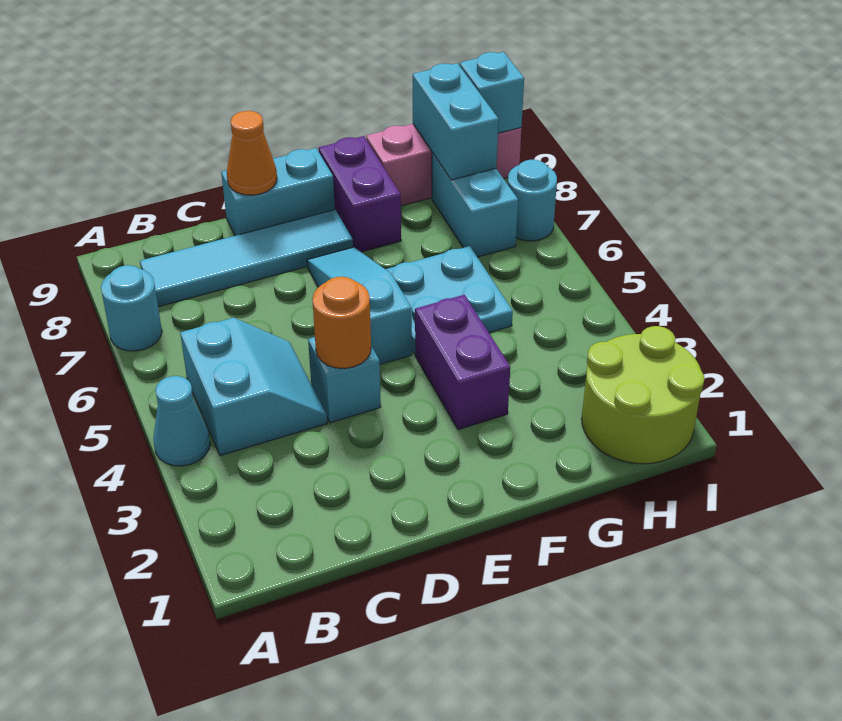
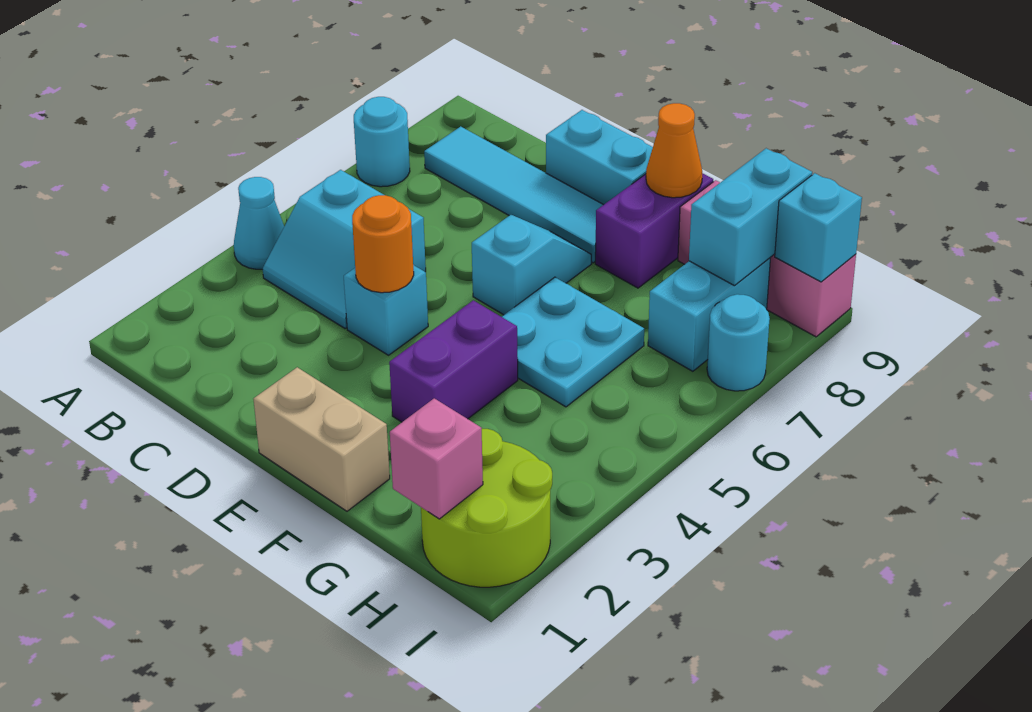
cyan slope B4:C5 level 1 top B -> cyan slope B4:C5 level 1 top 5
orange cone D9 level 2 -> orange cone F9 level 2
none -> tan brick E1:F1 level 1
cyan slope E5:E7 level 1 top 5 -> cyan slope E6:E7 level 1 top 6
none -> pink brick H1 level 2

